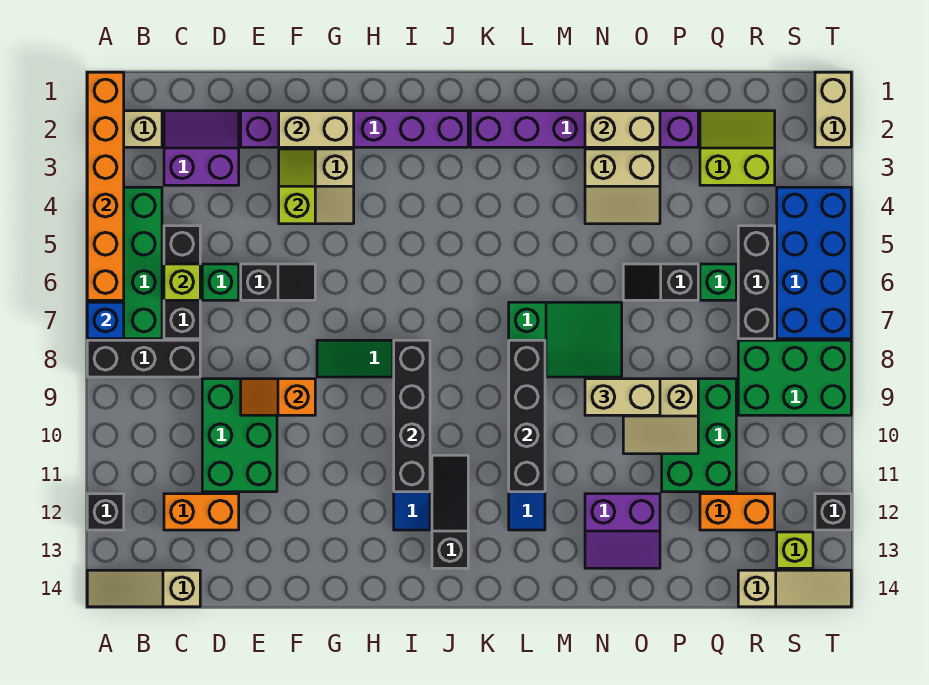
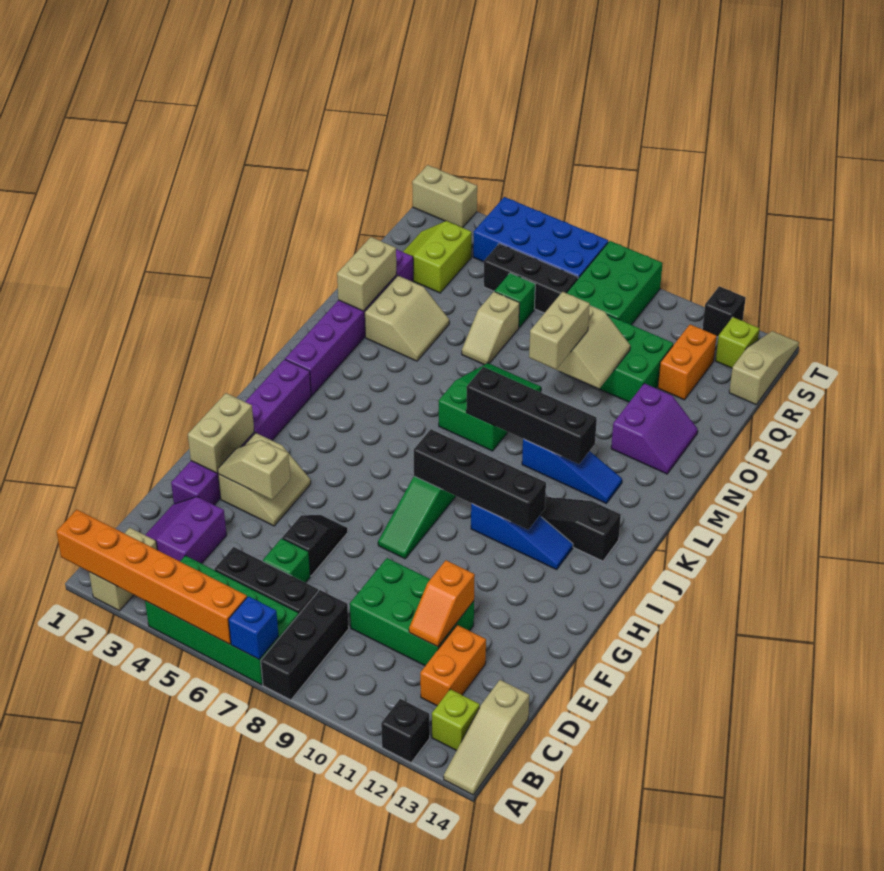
lime brick C6 level 2 -> lime brick B13 level 1
orange slope E9:F9 level 2 top F -> orange slope D11:E11 level 2 top E
lime slope F3:F4 level 2 top 4 -> tan slope F3:F4 level 2 top 4
black slope O6:P6 level 1 top P -> tan slope O6:P6 level 1 top P

